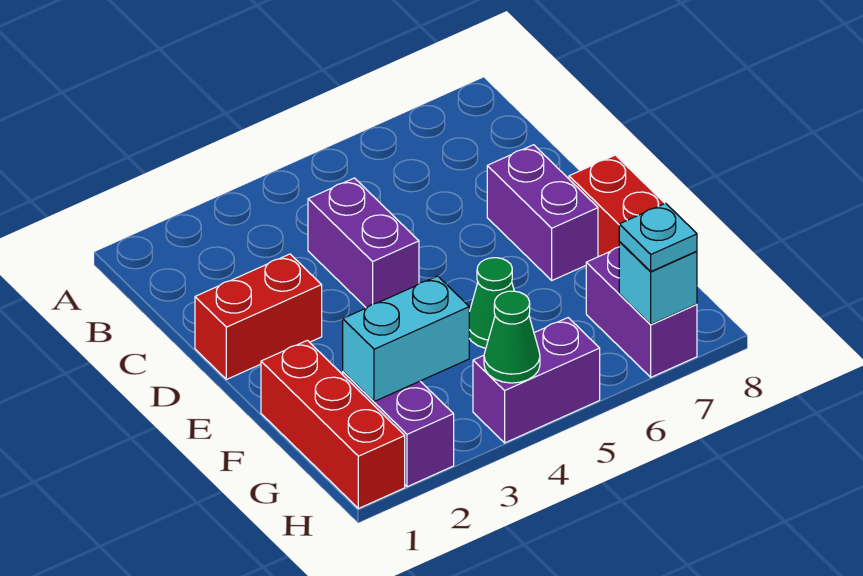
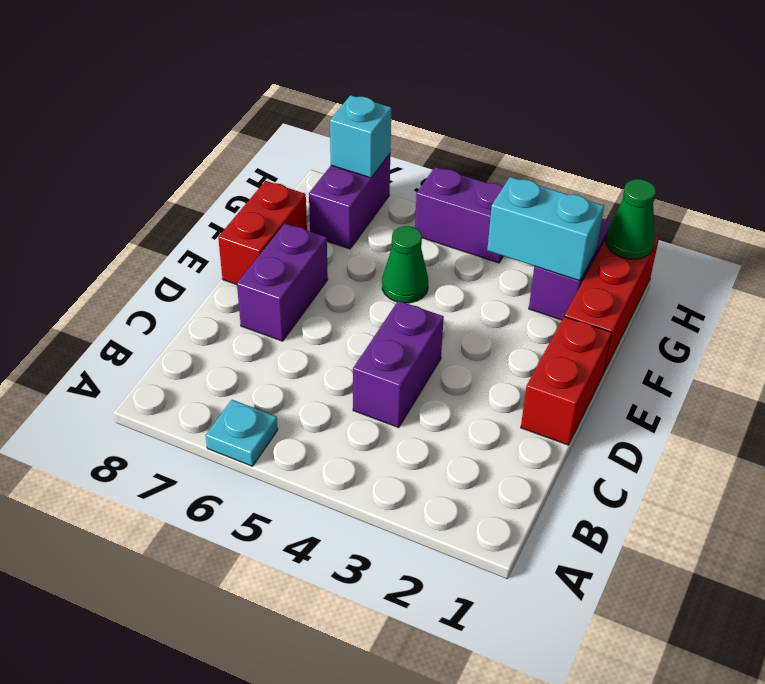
red brick D1:D2 level 1 -> red brick D1:E1 level 1
green cone H4 level 2 -> green cone H1 level 2
cyan plate H7 level 3 -> cyan plate A6 level 1

